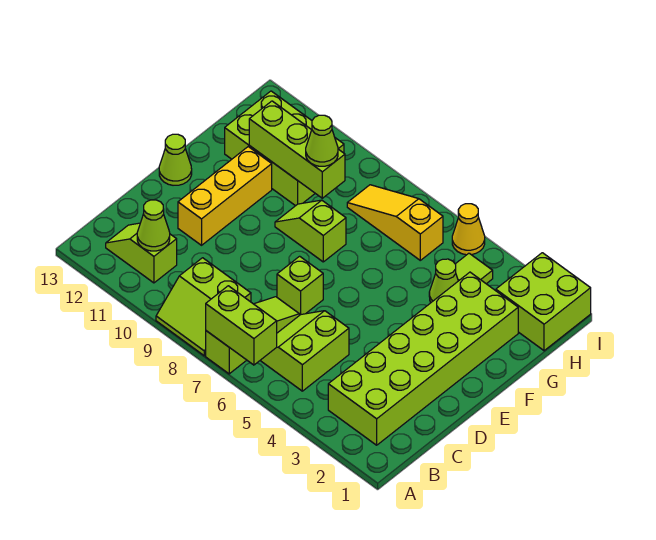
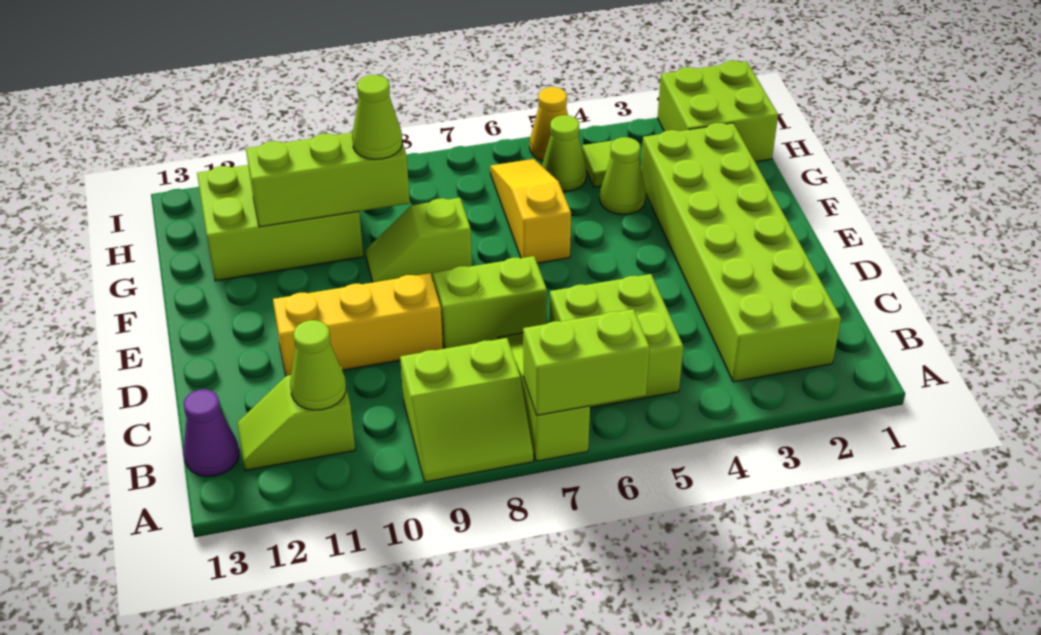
lime slope B5:C6 level 1 top 5 -> lime brick B5:C6 level 1
none -> purple cone B13 level 1
lime brick D7 level 1 -> lime brick D7:D8 level 1
yellow brick D11:F11 level 1 -> yellow brick D9:D11 level 1
lime cone E13 level 1 -> lime cone H5 level 1
yellow slope H6:H8 level 1 top 6 -> yellow slope F6:H6 level 1 top F

